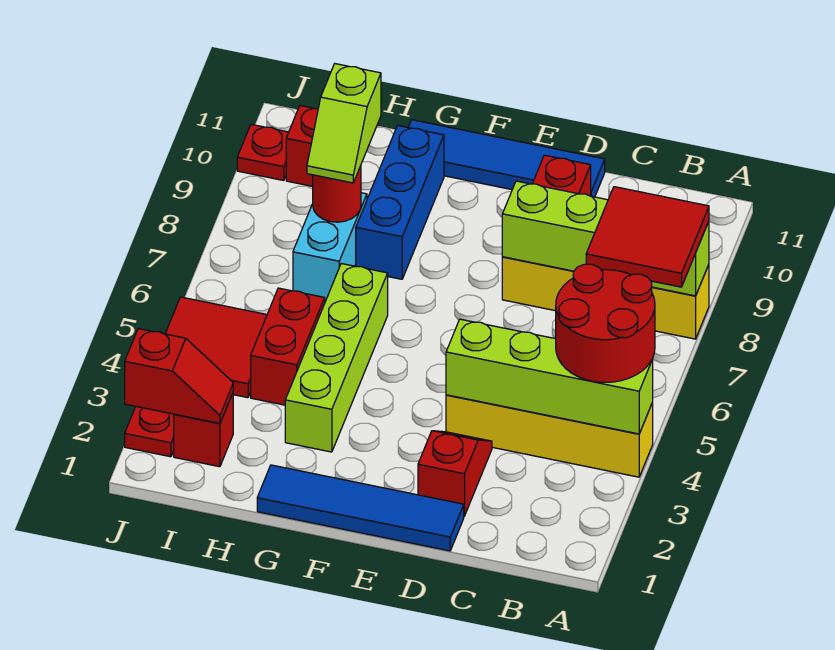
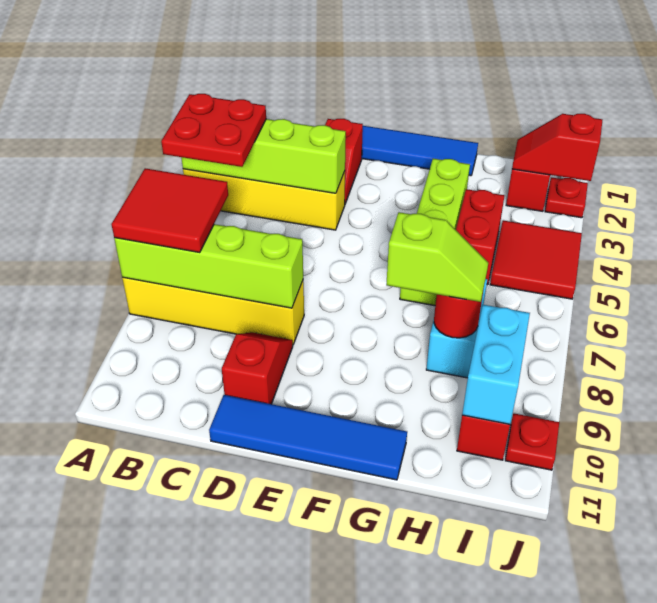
red round brick A4:B5 level 3 -> red plate A4:B5 level 3
blue brick G8:G10 level 1 -> none
lime slope H8:H9 level 3 top 9 -> lime slope G8:H8 level 3 top G
none -> cyan brick I9:I10 level 2

